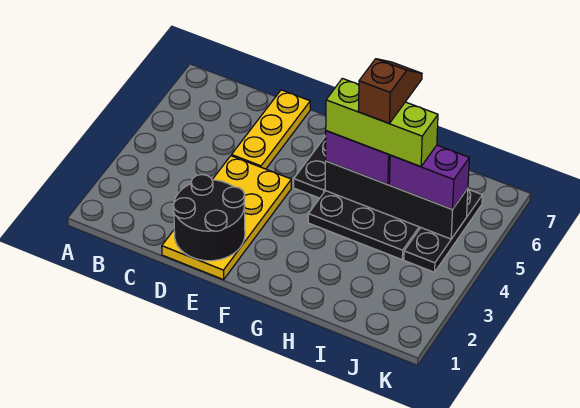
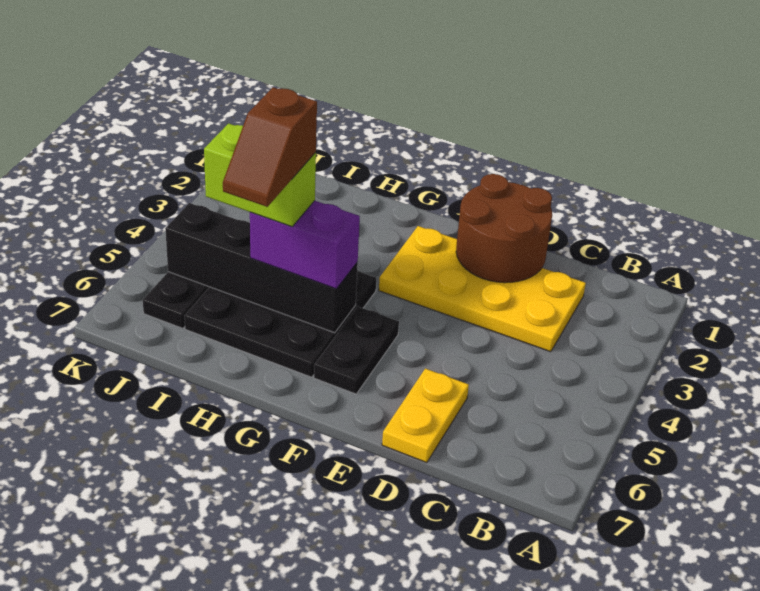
yellow plate D1:E4 level 1 -> yellow plate C2:F3 level 1
black round brick D1:E2 level 2 -> brown round brick D1:E2 level 2
yellow plate D5:D7 level 1 -> yellow plate D6:D7 level 1
lime brick G5:I5 level 4 -> lime brick H5:I5 level 4
purple brick I5:J5 level 3 -> none

